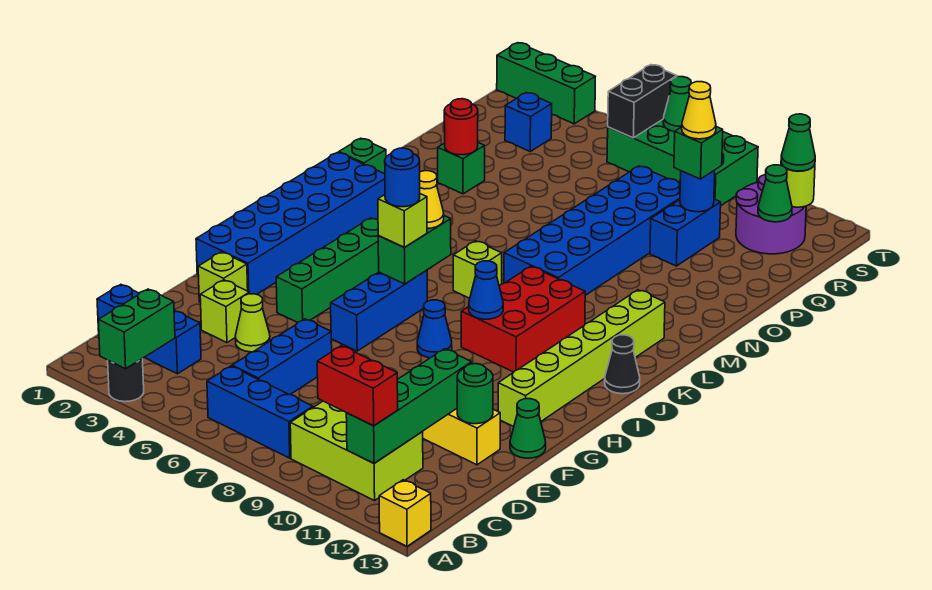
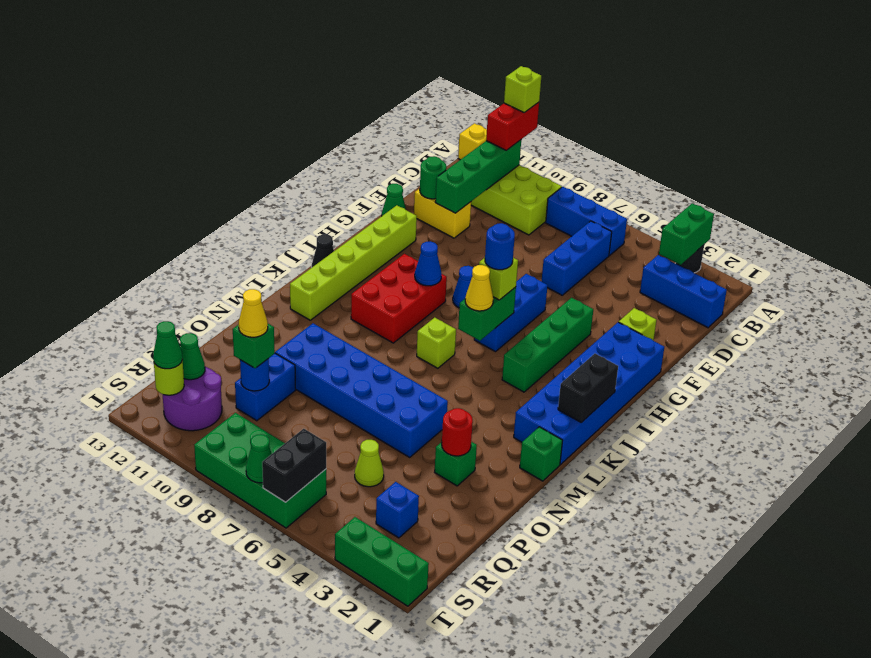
red brick B10:B11 level 3 -> red brick A11:B11 level 3
lime brick E3 level 1 -> lime brick A11 level 4
lime cone E4 level 1 -> lime cone Q5 level 1
none -> black brick J1:K1 level 2
blue brick L8:Q9 level 1 -> blue brick N5:O10 level 1

